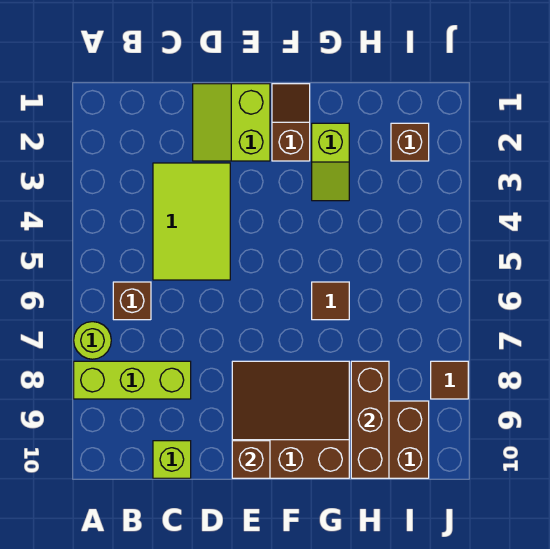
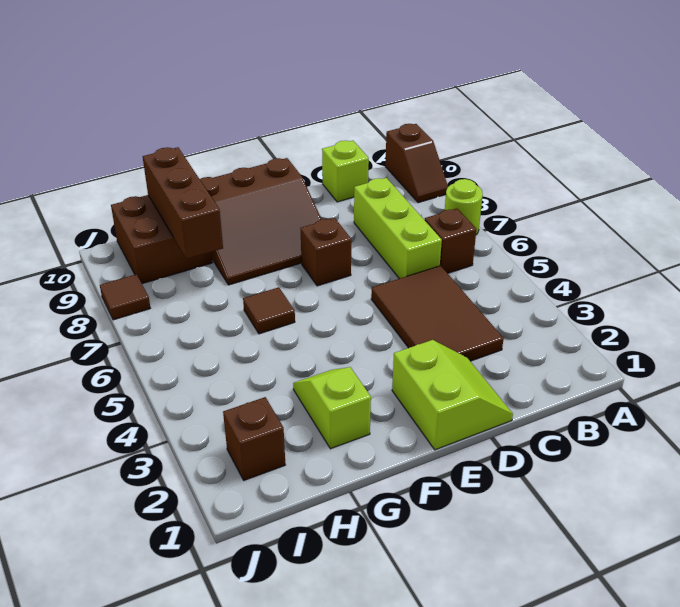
lime brick A8:C8 level 1 -> lime brick C6:C8 level 1
lime tile C3:D5 level 1 -> brown tile C3:D5 level 1
brown brick E10 level 2 -> brown brick E7 level 1
brown slope F1:F2 level 1 top 2 -> brown slope A9:A10 level 1 top 10

